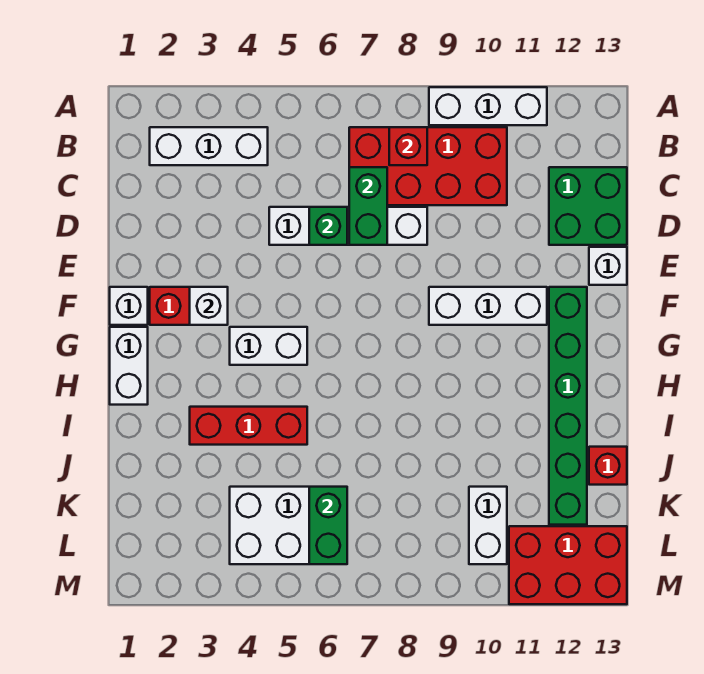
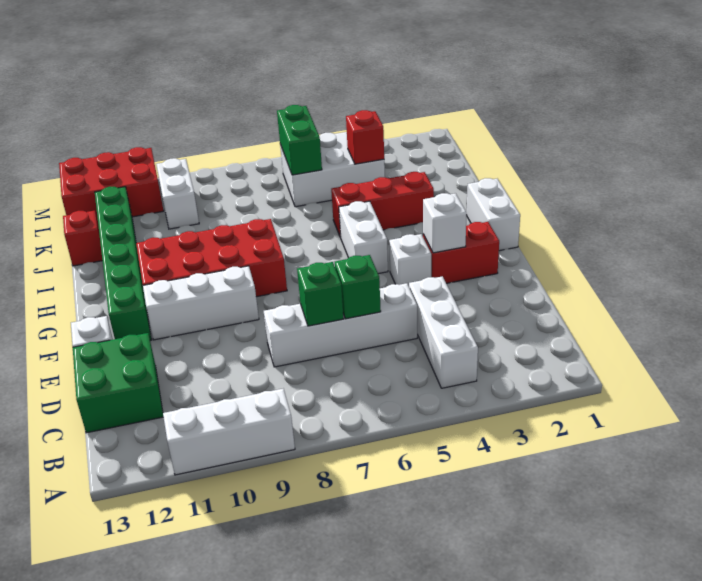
white brick B2:B4 level 1 -> white brick B4:D4 level 1
red brick B7:C10 level 1 -> red brick G8:H11 level 1
red brick B8 level 2 -> red brick K4 level 2
green brick C7:D7 level 2 -> green brick D7 level 2
white brick F1 level 1 -> white brick F4 level 1
white brick G4:G5 level 1 -> white brick G5:H5 level 1

